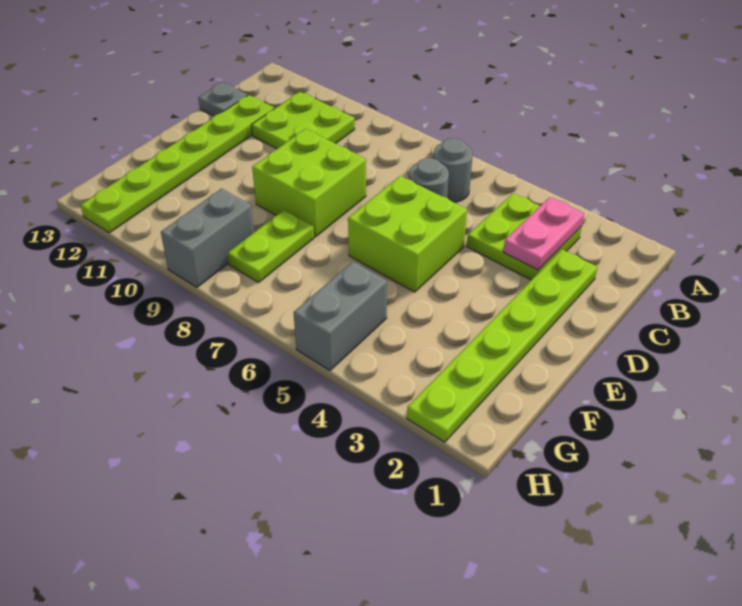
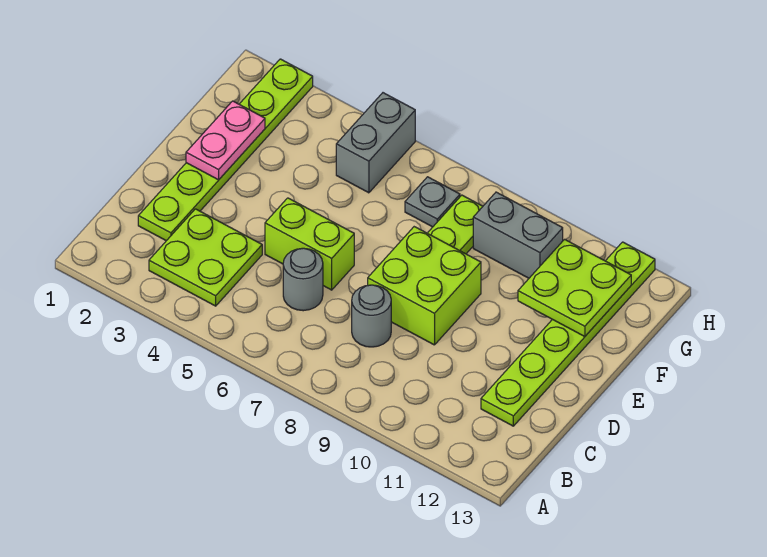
pink plate B3:C3 level 2 -> pink plate E2:F2 level 2
grey round brick B6 level 1 -> grey round brick C8 level 1
lime plate B10:C11 level 1 -> lime plate F11:G12 level 2
grey plate C13 level 1 -> grey plate G7 level 1
lime brick D5:E6 level 1 -> lime brick D5:D6 level 1
grey brick G9:H9 level 1 -> grey brick G9:G10 level 1

